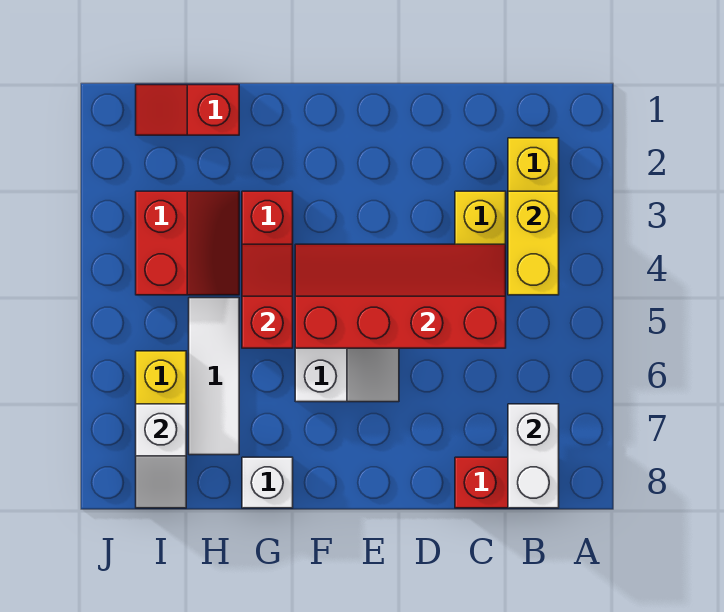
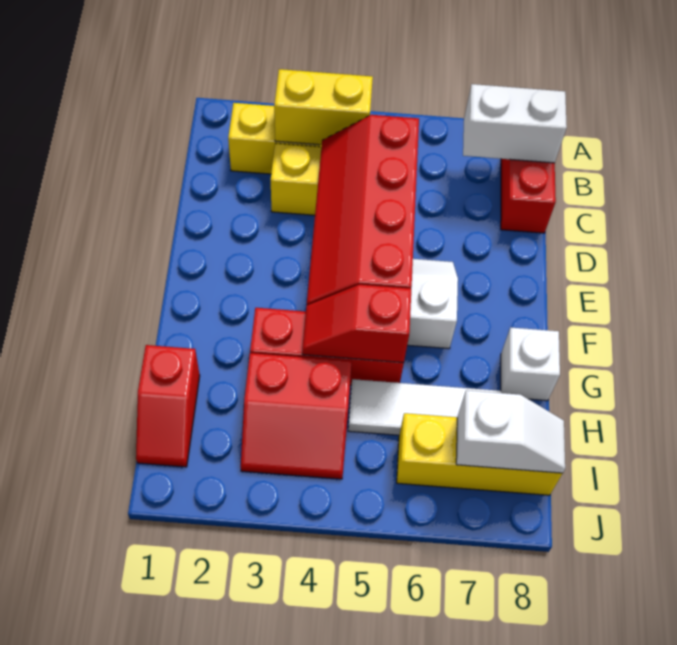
red slope H3:I4 level 1 top I -> red slope H3:I4 level 1 top H

